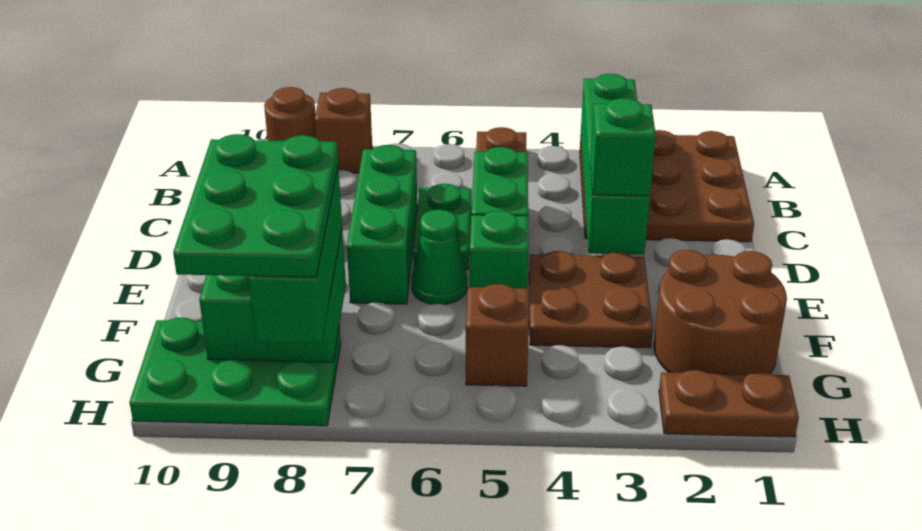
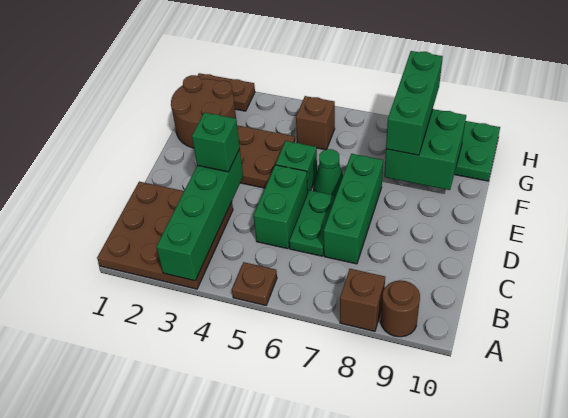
green plate F8:H9 level 4 -> none

